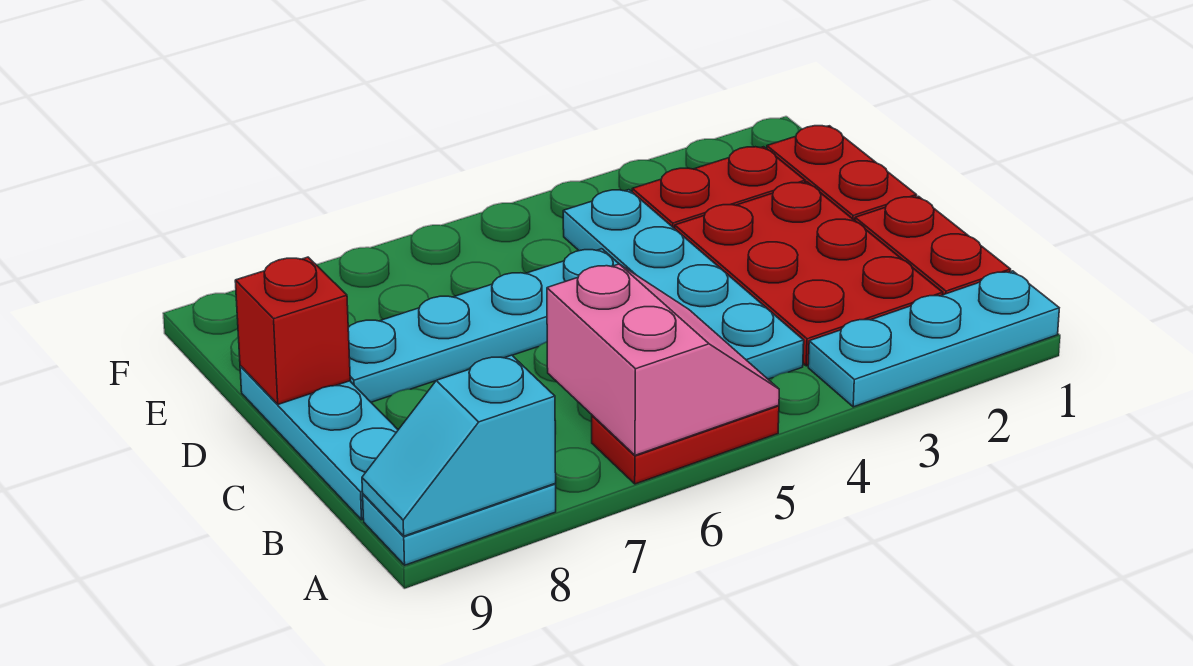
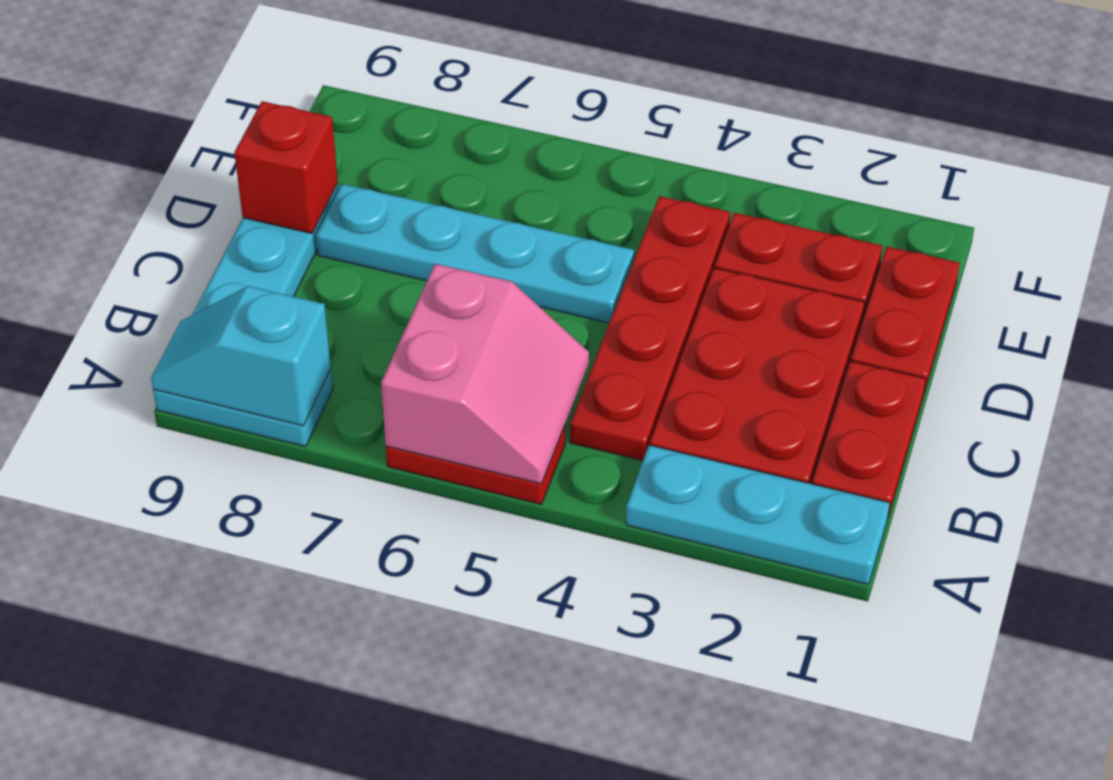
cyan plate B4:E4 level 1 -> red plate B4:E4 level 1

